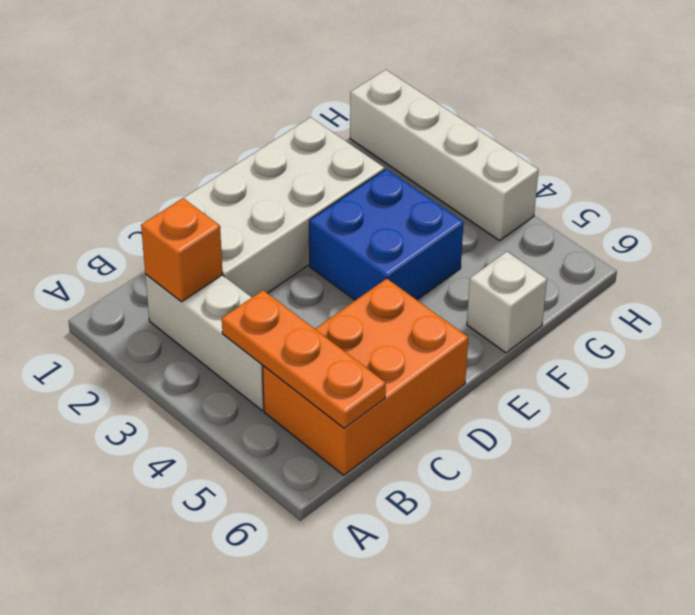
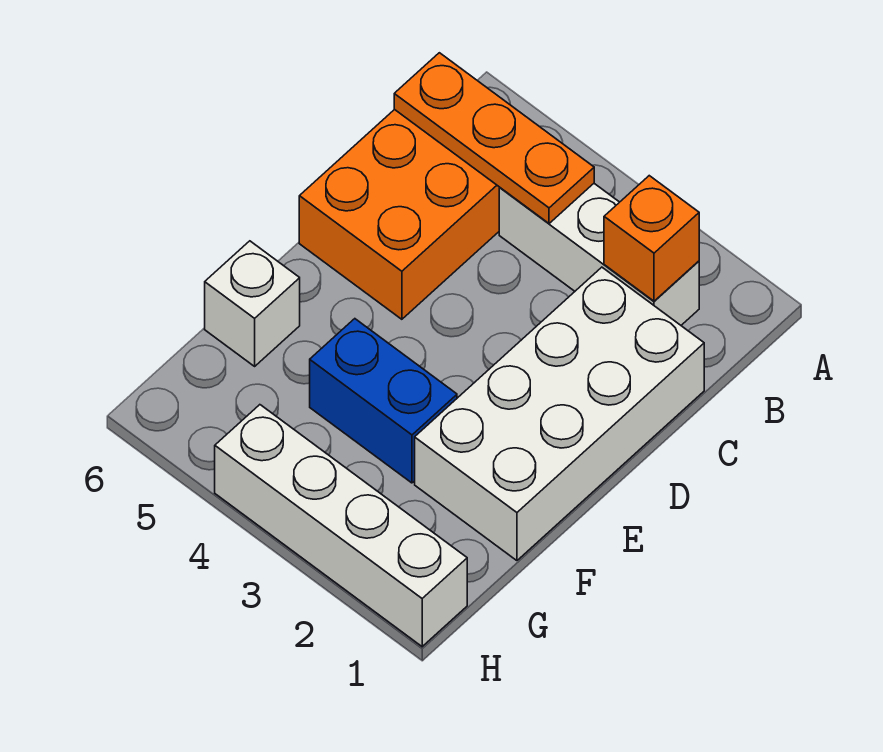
blue brick E3:F4 level 1 -> blue brick F3:F4 level 1

